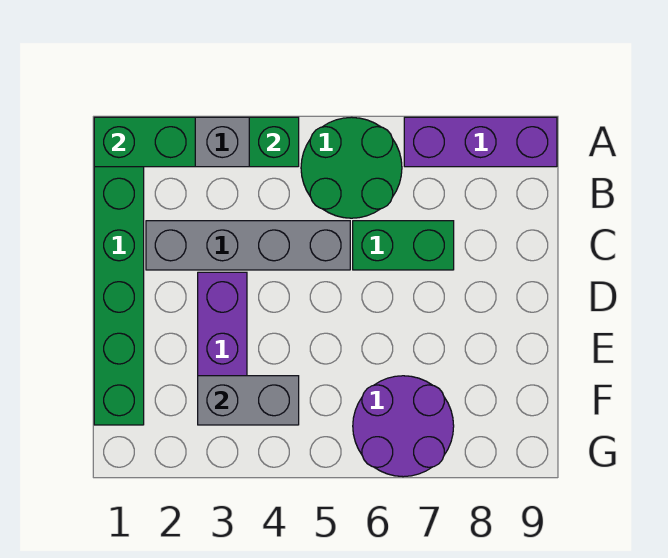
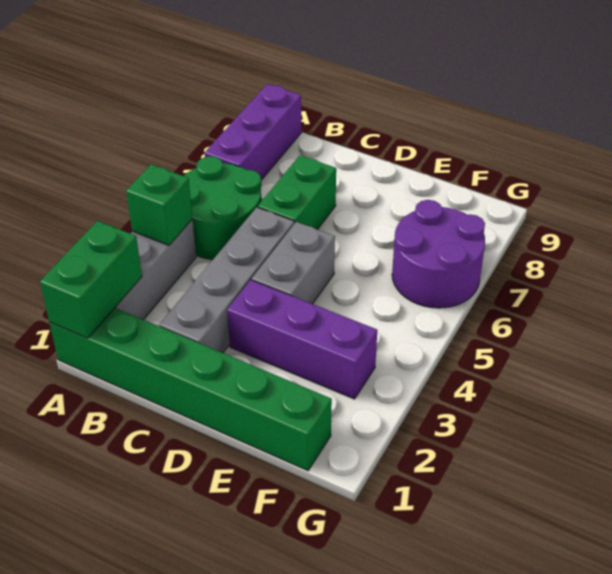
grey brick F3:F4 level 2 -> grey brick D4:D5 level 1

